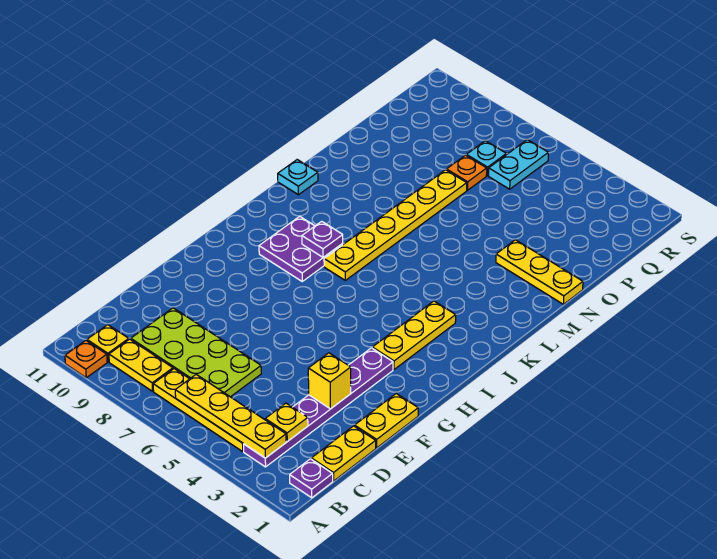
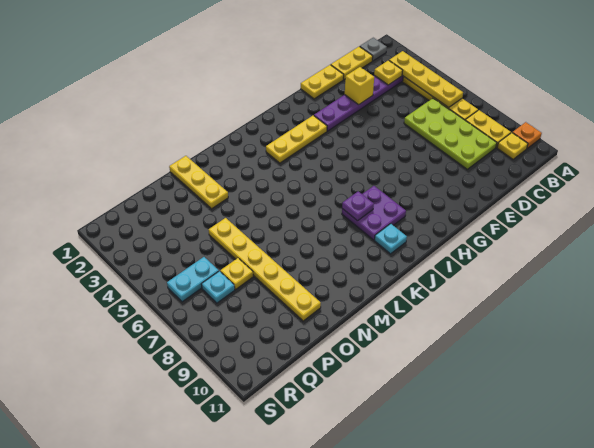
purple plate B1 level 1 -> grey plate B1 level 1
yellow plate J7:O7 level 1 -> yellow plate O5:O10 level 1
cyan plate L11 level 1 -> cyan plate J10 level 1
orange plate P7 level 1 -> yellow plate P7 level 1

